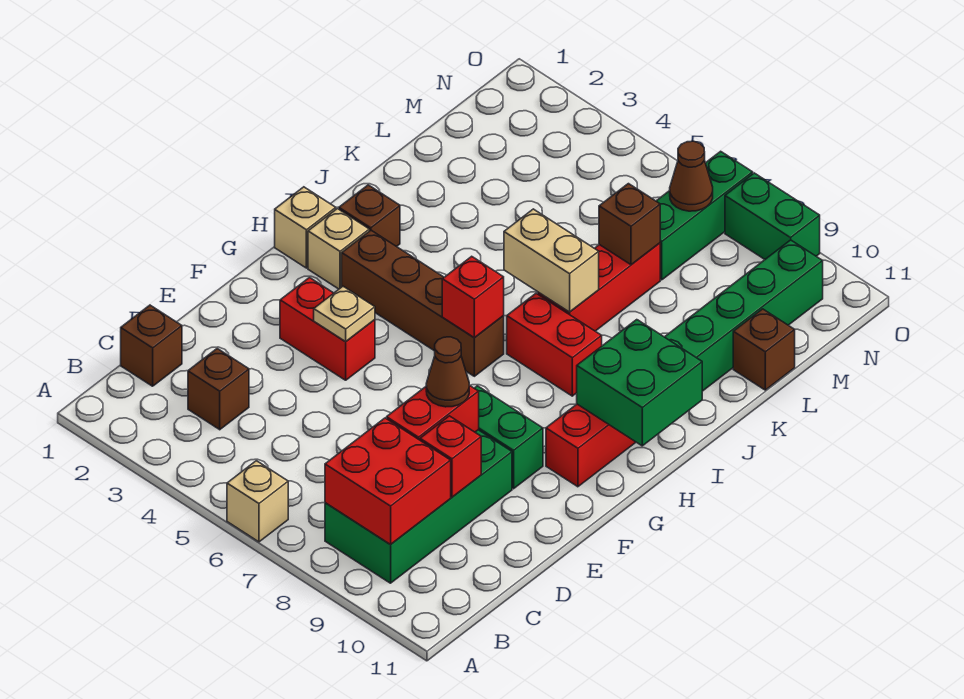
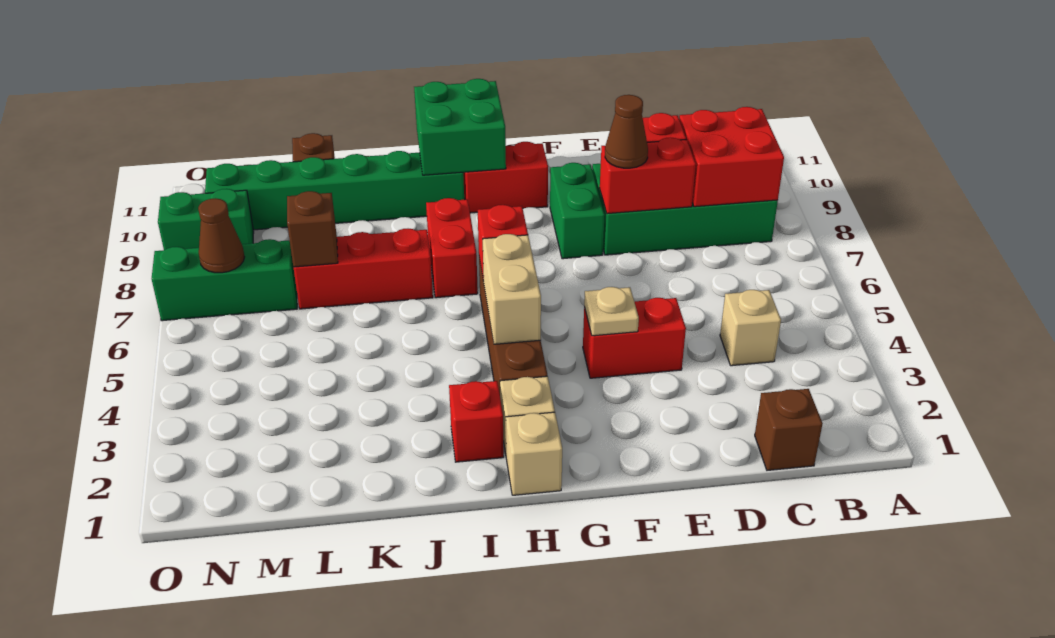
tan brick A6 level 1 -> tan brick C4 level 1
brown brick C3 level 1 -> none
red brick F3:F4 level 1 -> red brick E4:F4 level 1
brown brick I2 level 1 -> red brick I2 level 1
tan brick J6:J7 level 2 -> tan brick H4:H5 level 2
green brick O8:O9 level 1 -> green brick N9:O9 level 1

